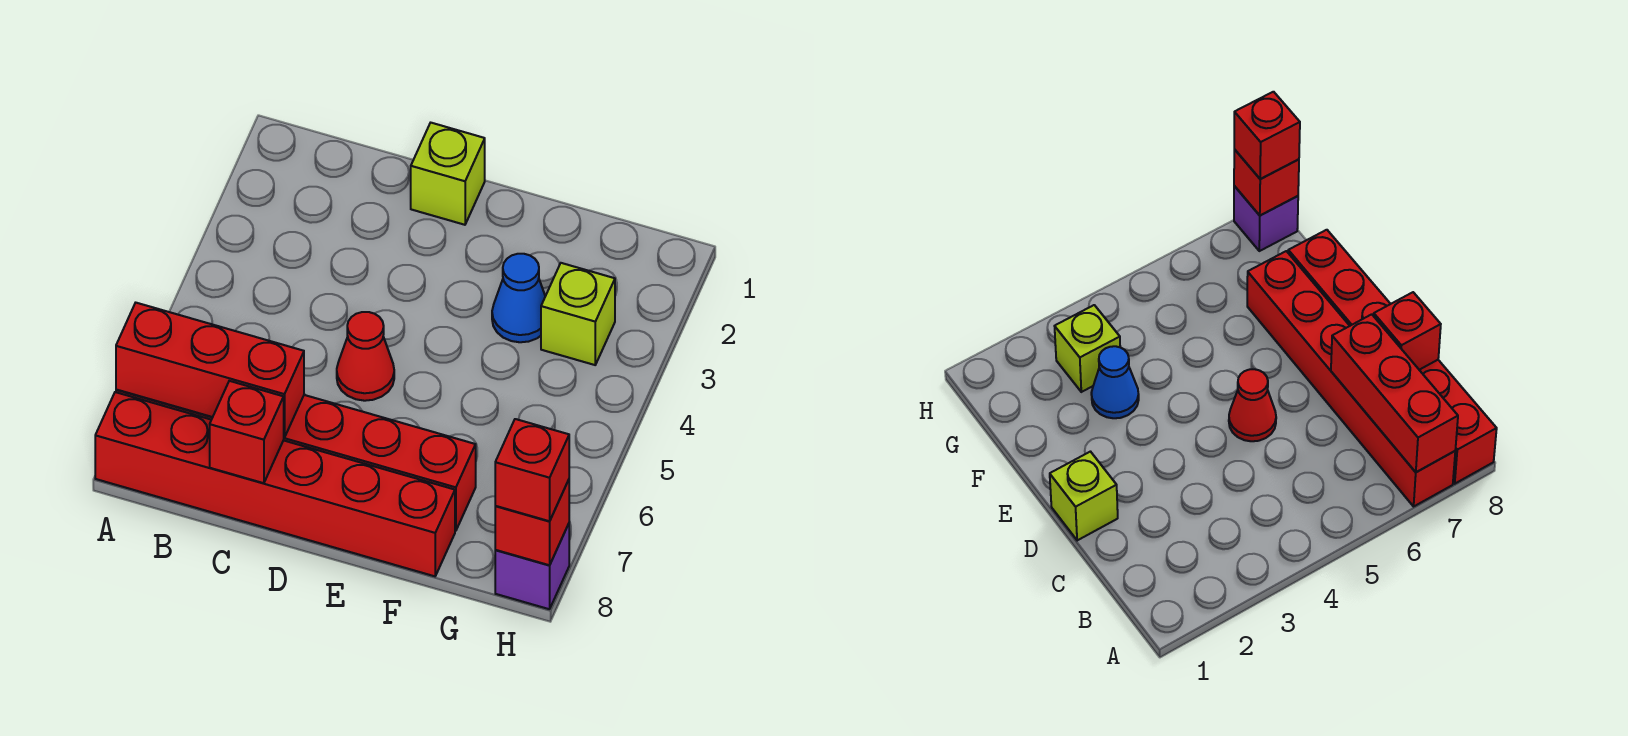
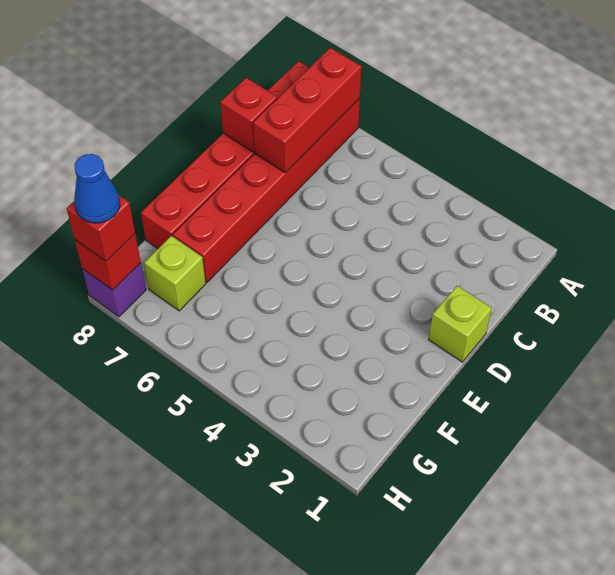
red cone D5 level 1 -> none
blue cone F3 level 1 -> blue cone H8 level 4
lime brick G3 level 1 -> lime brick G7 level 1

